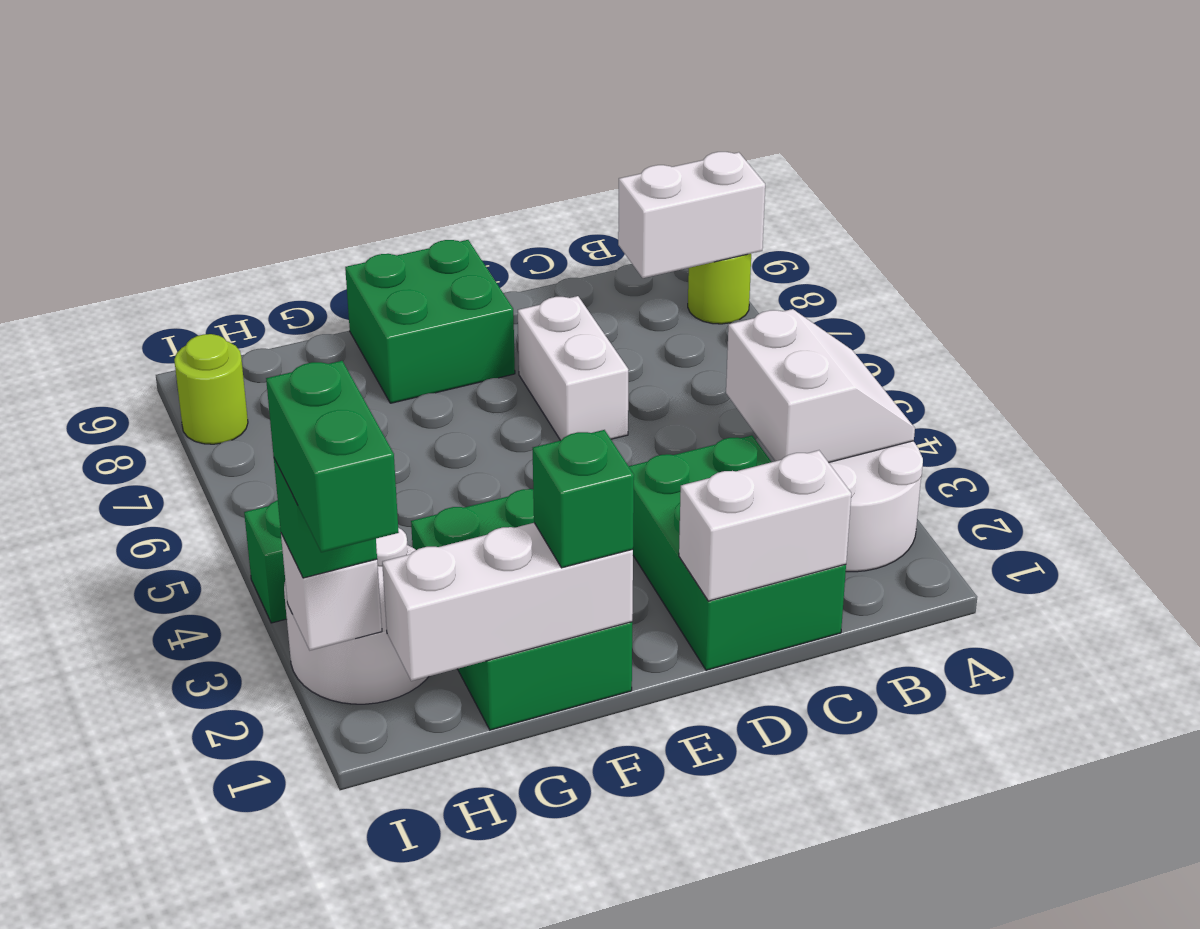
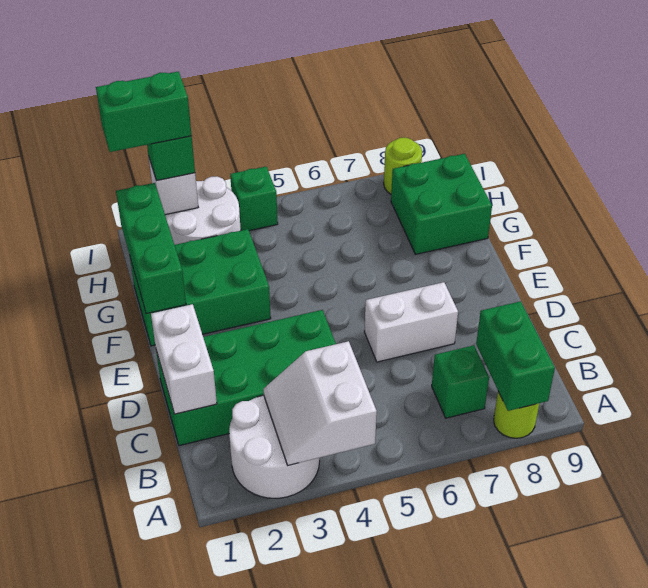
white slope A3:B4 level 2 top B -> white slope A3:B4 level 2 top 4
white brick A8:B8 level 2 -> green brick A8:B8 level 2
green brick C1:D3 level 1 -> green brick C1:D4 level 1
green brick E8:F9 level 1 -> green brick G8:H9 level 1
white brick F1:H1 level 2 -> green brick F1:H1 level 2
green brick F1 level 3 -> green brick B7 level 1

